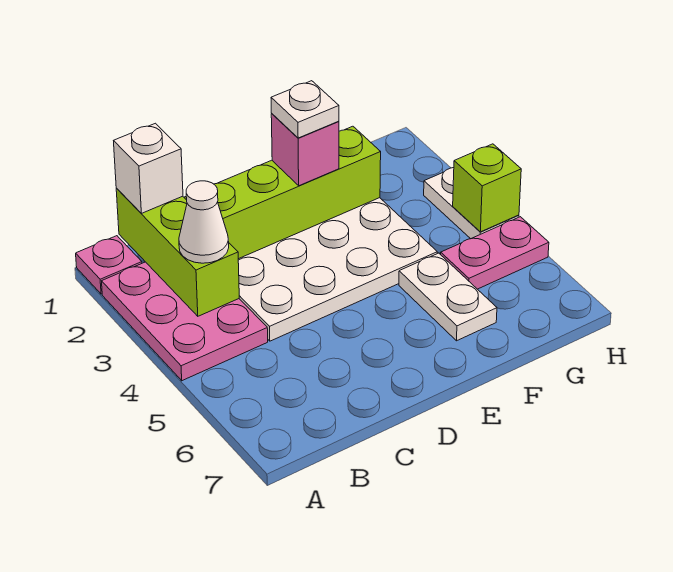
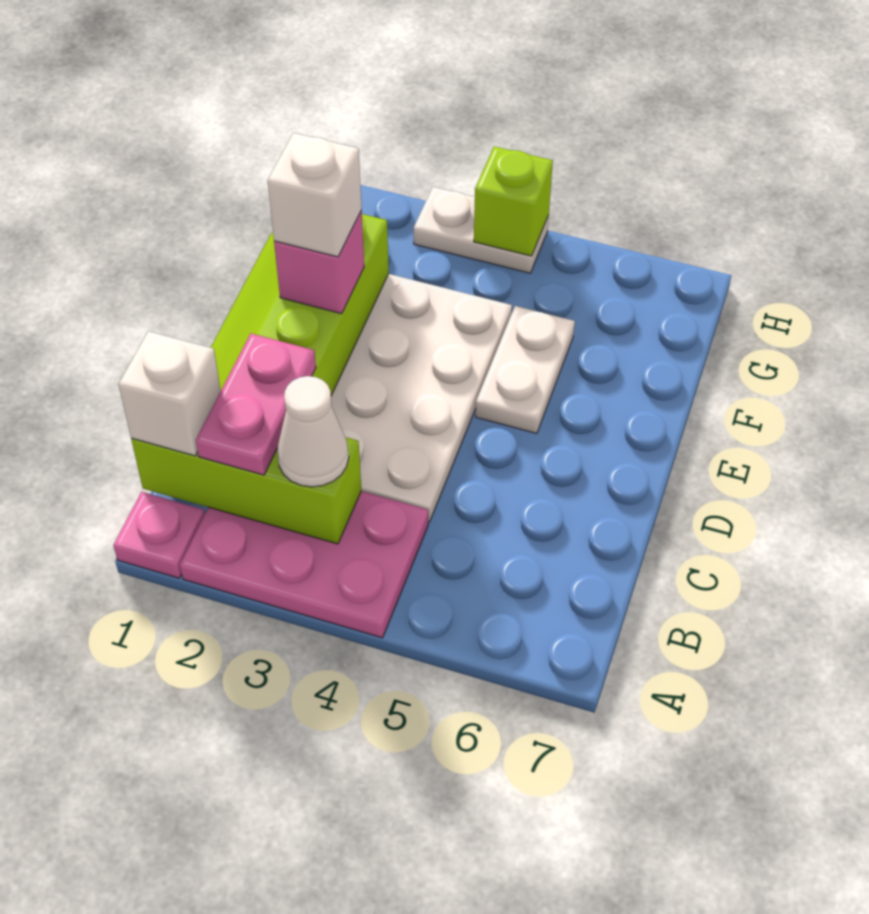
white plate E2 level 4 -> white brick E2 level 4
white plate F5:F6 level 1 -> white plate E5:F5 level 1
pink plate G5:H5 level 1 -> pink plate B2:C2 level 3

